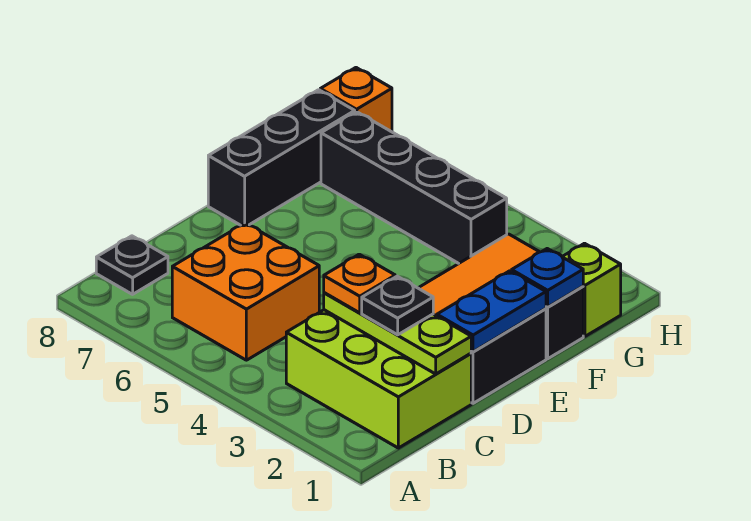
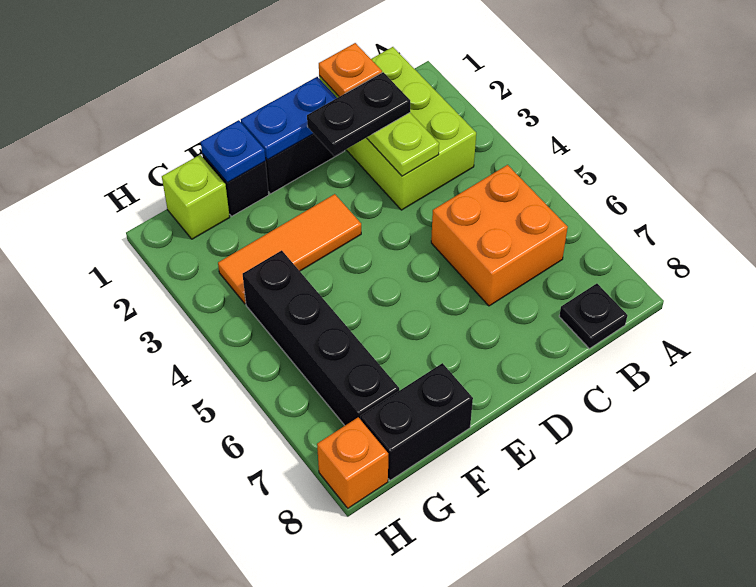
black plate C2 level 3 -> black plate C2:D2 level 3
orange plate C3 level 3 -> orange plate C1 level 3
black brick E8:G8 level 1 -> black brick F8:G8 level 1

